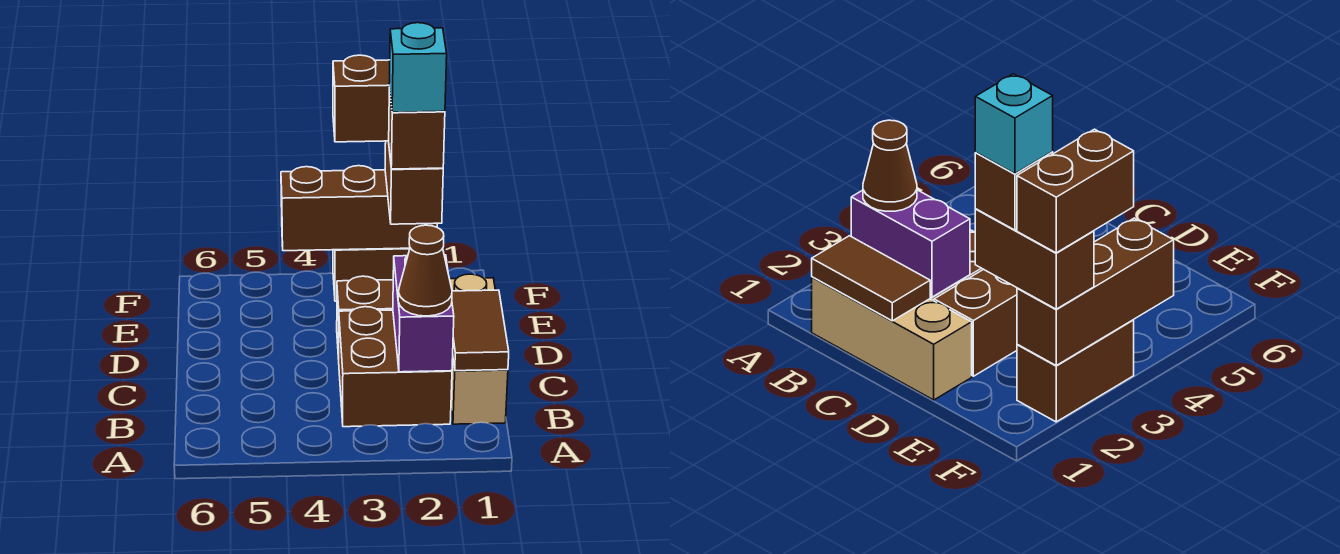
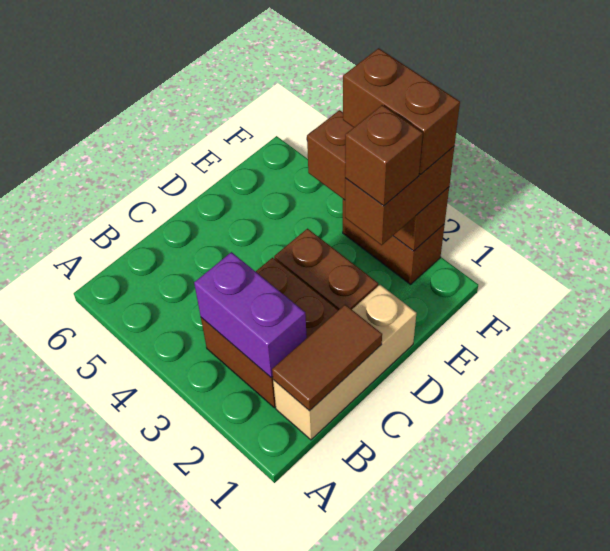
purple brick B2:C2 level 2 -> purple brick B2:B3 level 2
brown cone B2 level 3 -> none
cyan brick E2 level 5 -> none

